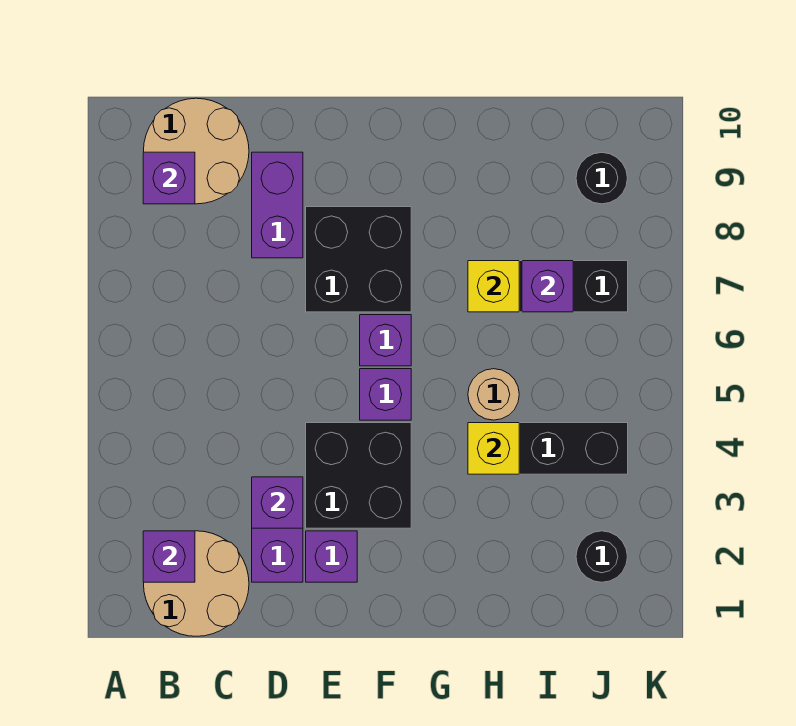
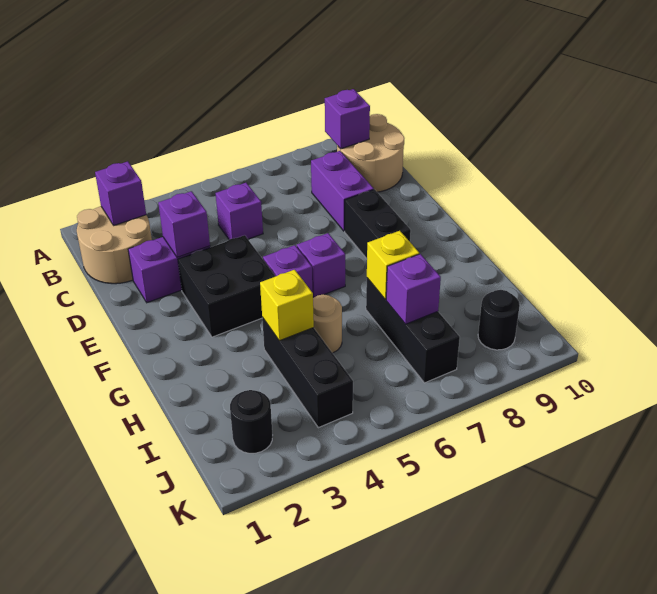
purple brick D8:D9 level 1 -> purple brick C8:D8 level 1
purple brick E2 level 1 -> purple brick C5 level 1
black brick E7:F8 level 1 -> black brick E8:F8 level 1

